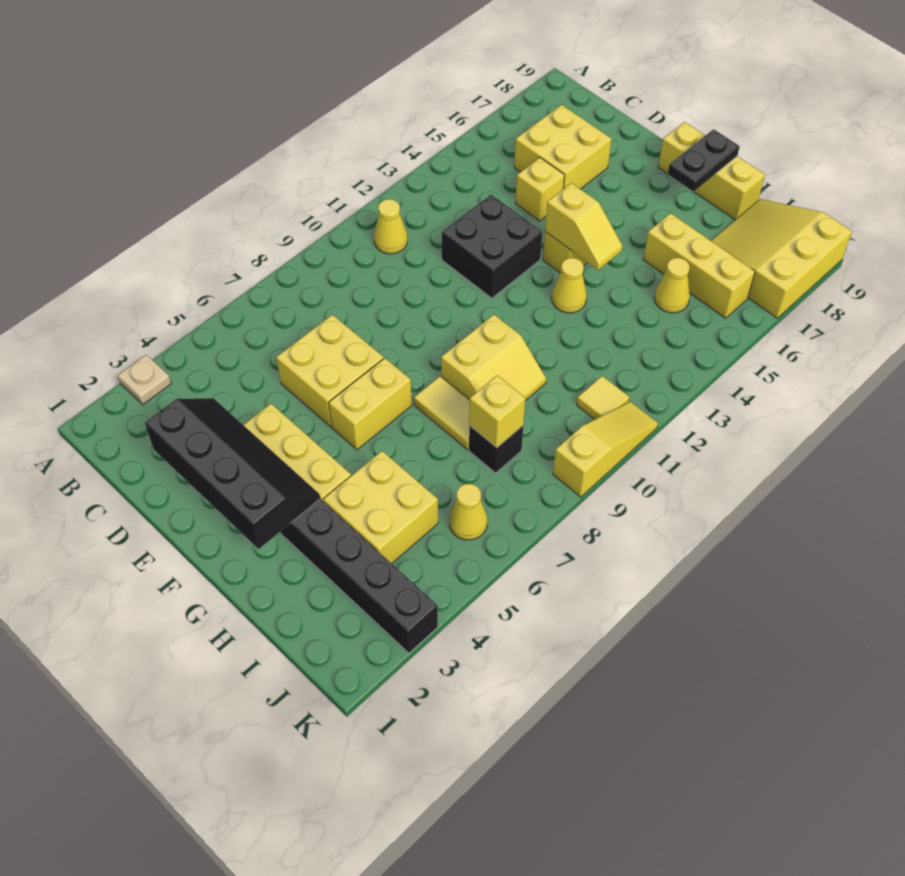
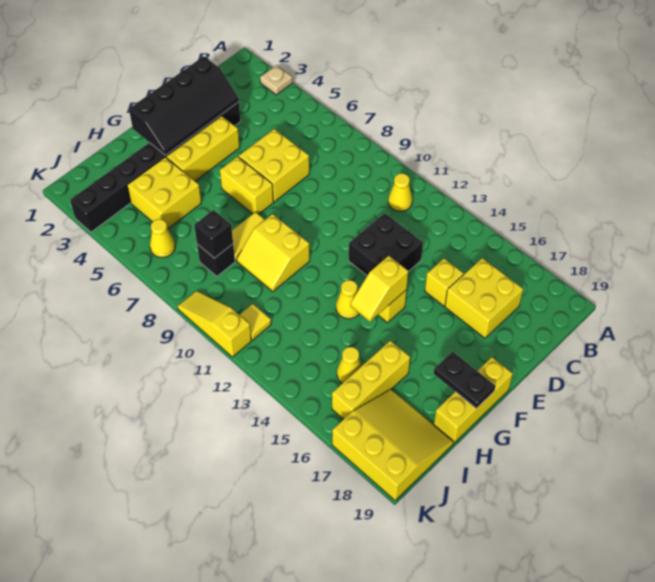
yellow brick I8 level 2 -> black brick I8 level 2
yellow slope K9:K11 level 1 top 9 -> yellow slope K9:K11 level 1 top 11

